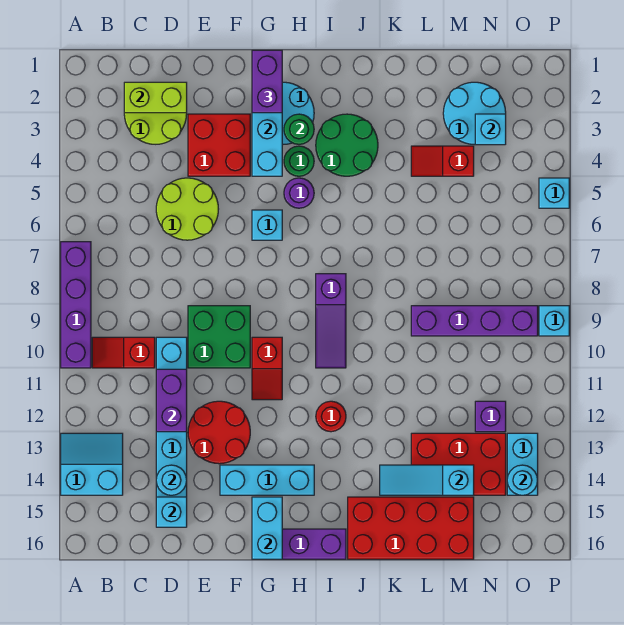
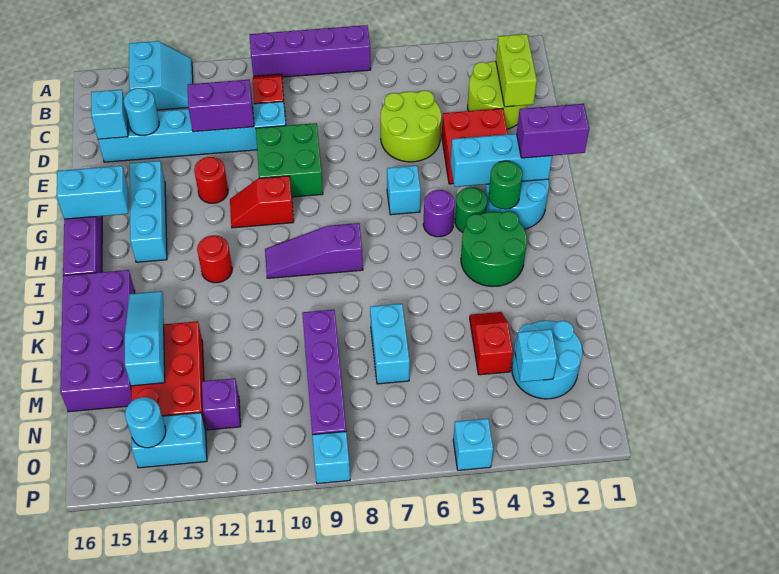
red round brick E12:F13 level 1 -> red round brick F12 level 1
red brick J15:M16 level 1 -> purple brick J15:M16 level 1
none -> cyan brick L7:M7 level 1

